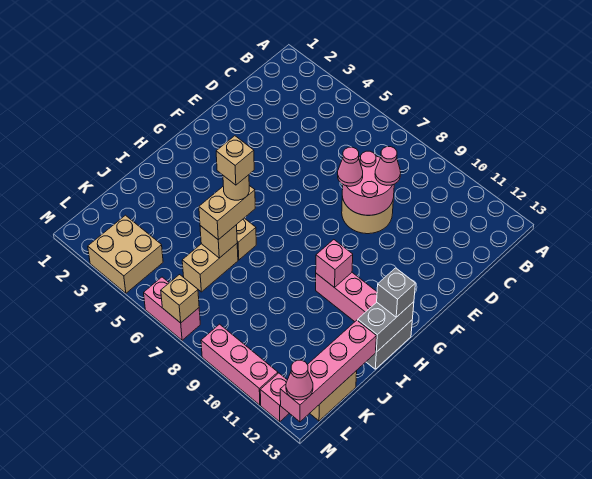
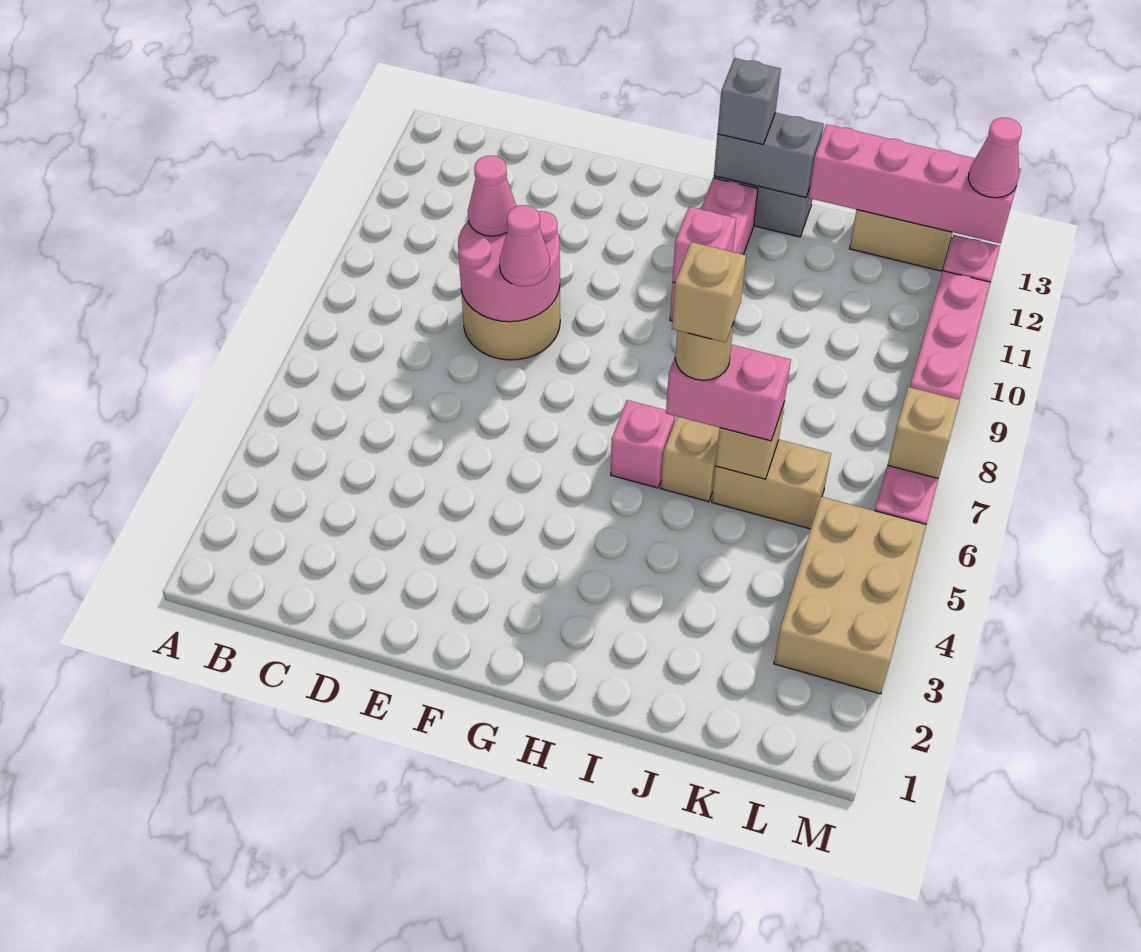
none -> pink brick H6 level 1
tan brick I6:J6 level 3 -> pink brick I6:J6 level 3
tan brick L3:M4 level 1 -> tan brick L3:M5 level 1

